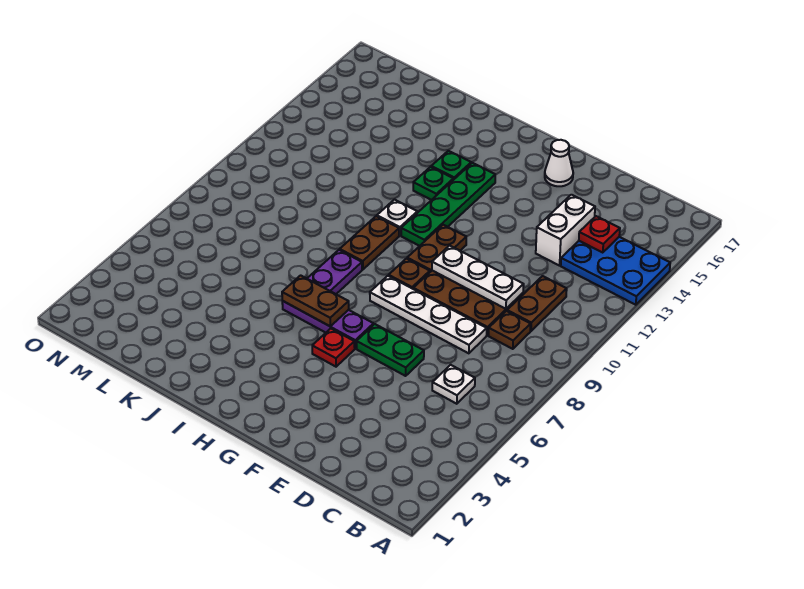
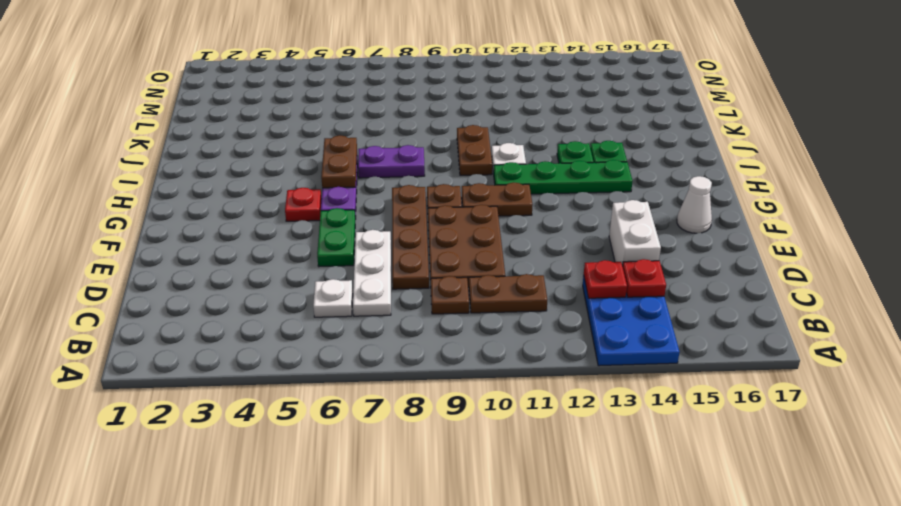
none -> red plate C13 level 2
white plate D8:G8 level 1 -> brown plate D8:G8 level 1
white plate D10:F10 level 2 -> white plate C7:E7 level 1
white brick D13:D14 level 1 -> white brick D14:E14 level 1
brown plate I9:I10 level 1 -> brown plate I10:J10 level 1

